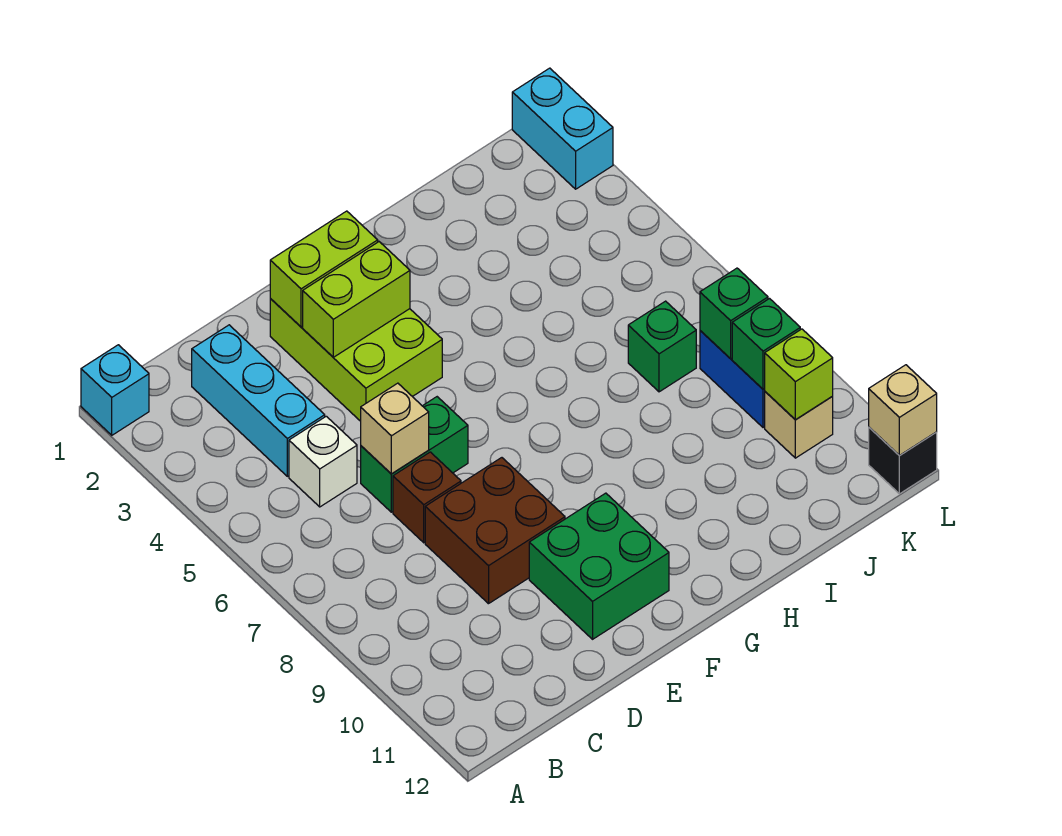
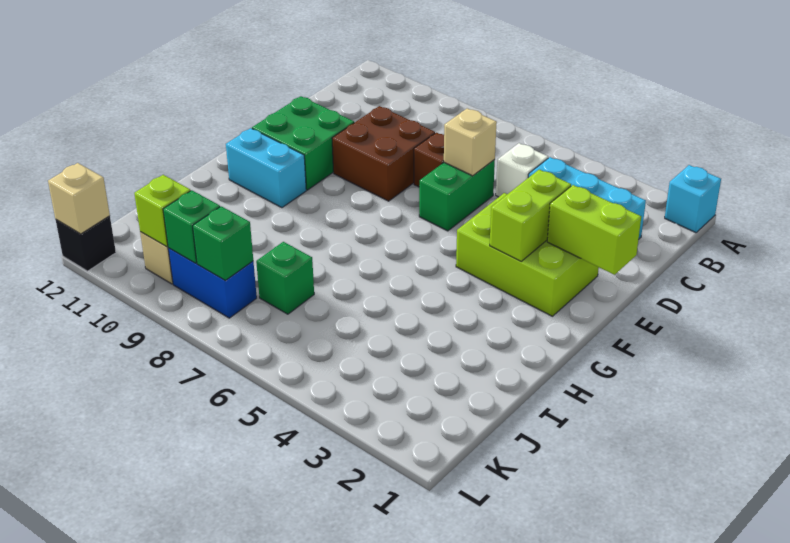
lime brick E2:F2 level 2 -> lime brick E1:E2 level 2
cyan brick L1:L2 level 1 -> cyan brick G10:G11 level 1

